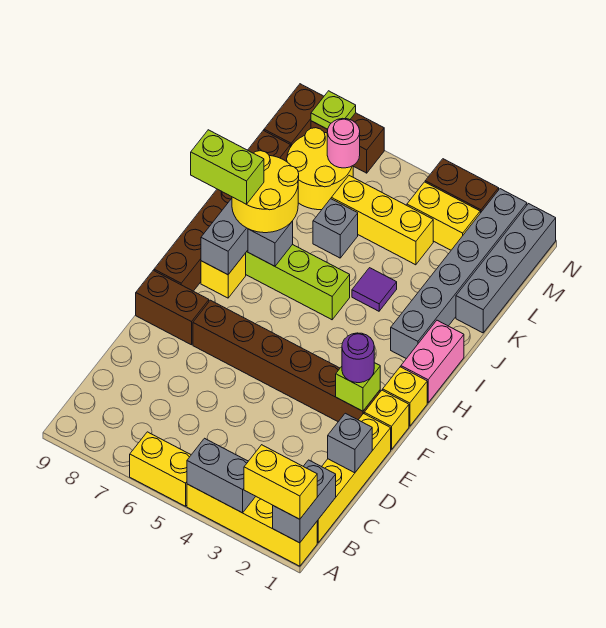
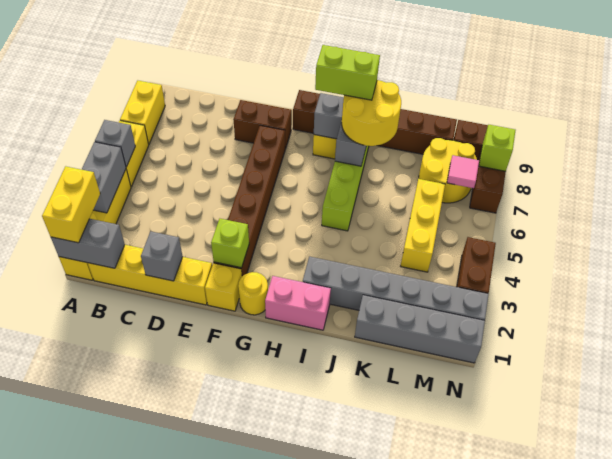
purple round brick F2 level 3 -> none
brown brick F8:F9 level 1 -> brown brick E8:F8 level 1
yellow brick G1 level 1 -> yellow round brick G1 level 1
lime brick I8:I9 level 4 -> lime brick H8:I8 level 4
purple tile J4 level 1 -> none
grey brick K6 level 1 -> grey brick A5 level 2
yellow brick M3:M4 level 1 -> yellow brick A7:A8 level 1
pink round brick M7 level 2 -> pink tile M7 level 2
lime plate N8 level 2 -> lime brick N8 level 2

